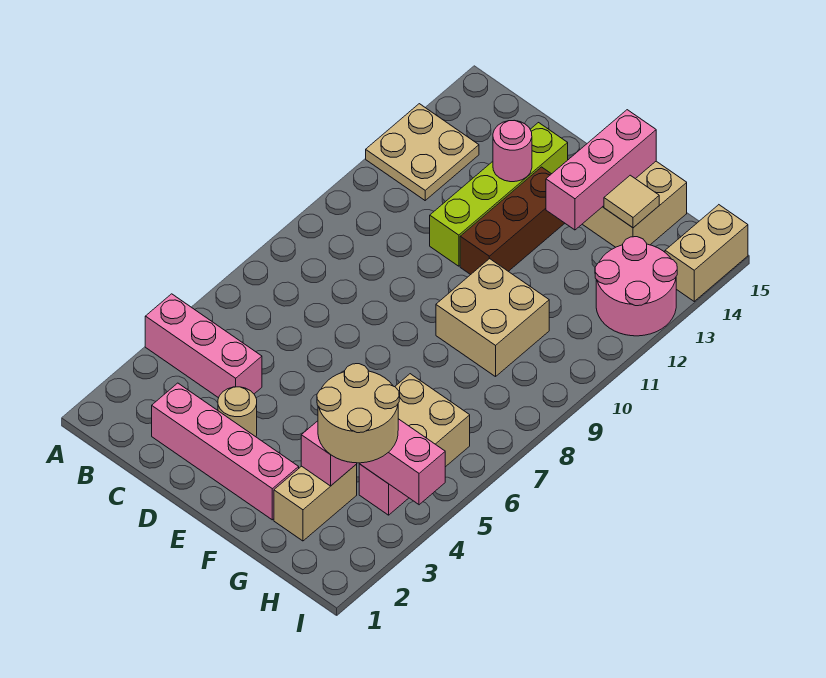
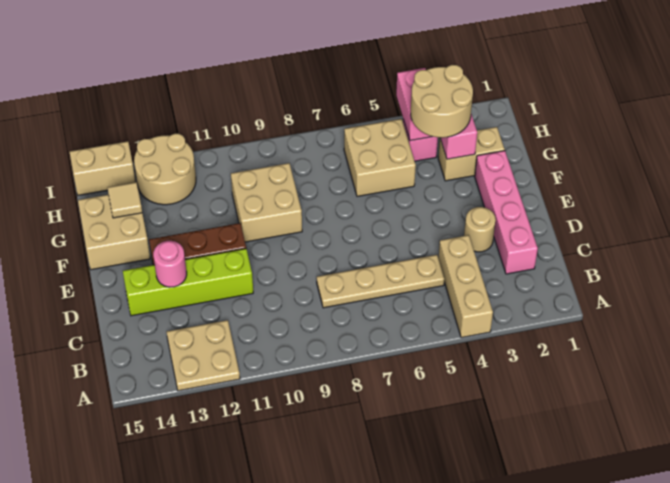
pink brick A4:C4 level 1 -> tan brick A4:C4 level 1
none -> tan plate C5:C8 level 1
pink brick F13:F15 level 2 -> none
pink round brick H12:I13 level 1 -> tan round brick H12:I13 level 1

